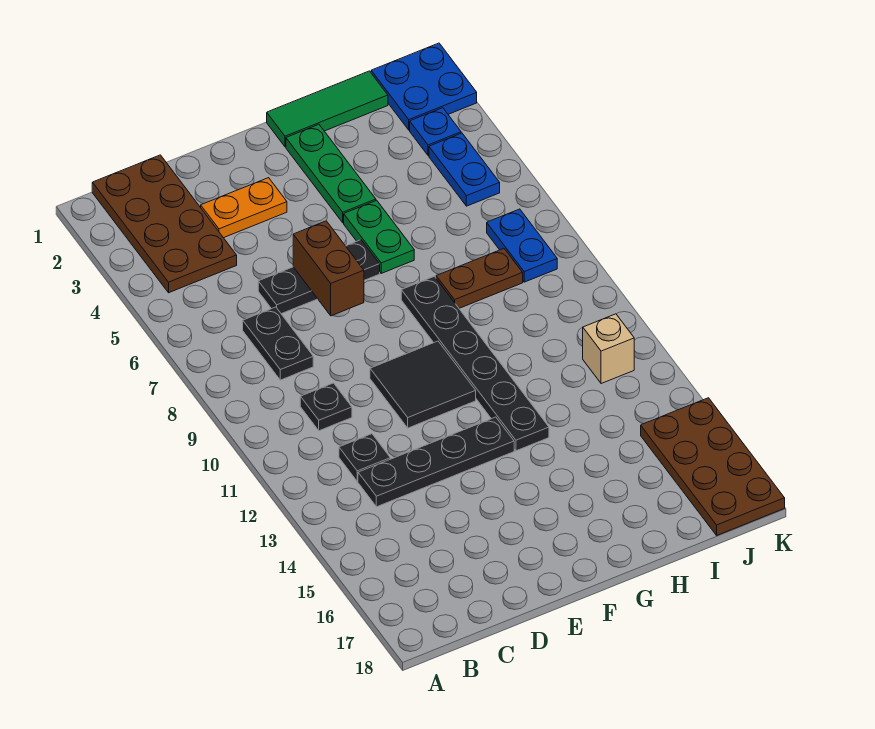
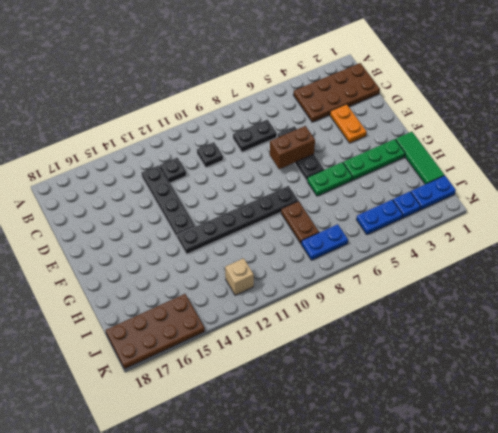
black tile E10:F11 level 1 -> none
blue plate J1:K2 level 1 -> blue plate J1:J2 level 1

